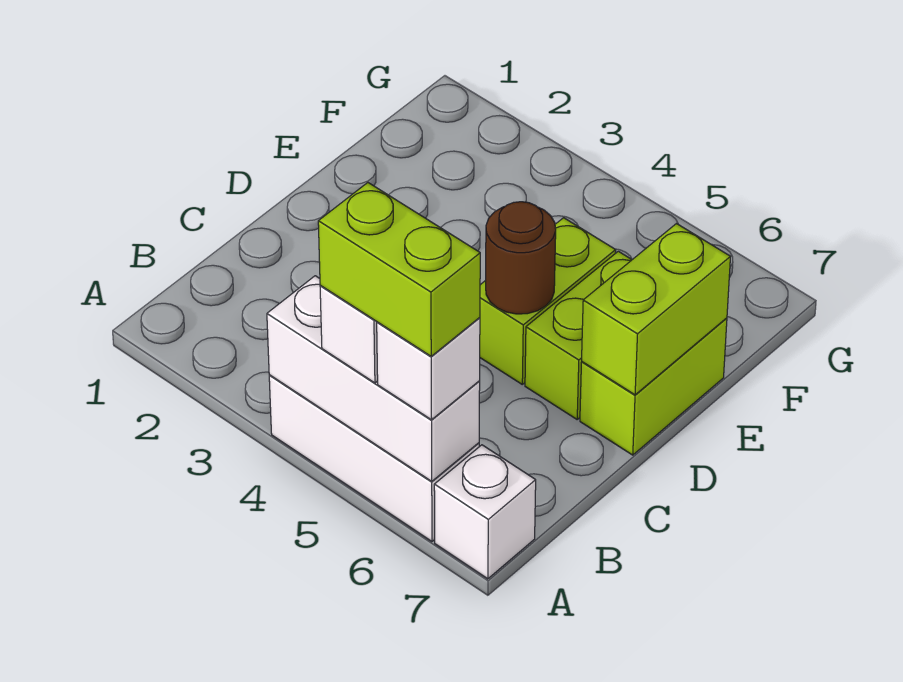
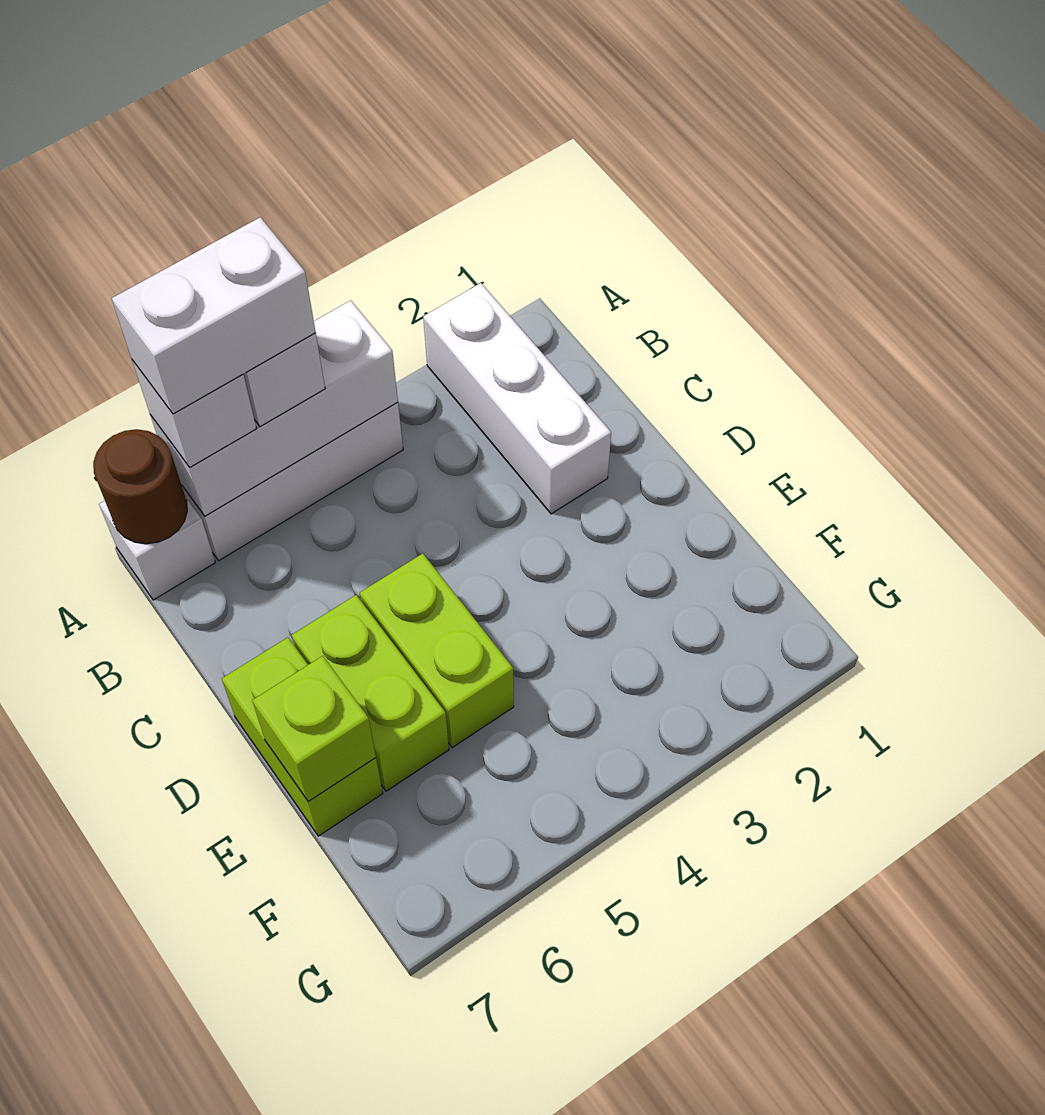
none -> white brick A2:C2 level 1
lime brick A5:A6 level 4 -> white brick A5:A6 level 4
brown round brick D5 level 2 -> brown round brick A7 level 2
lime brick D7:E7 level 2 -> lime brick E7 level 2

